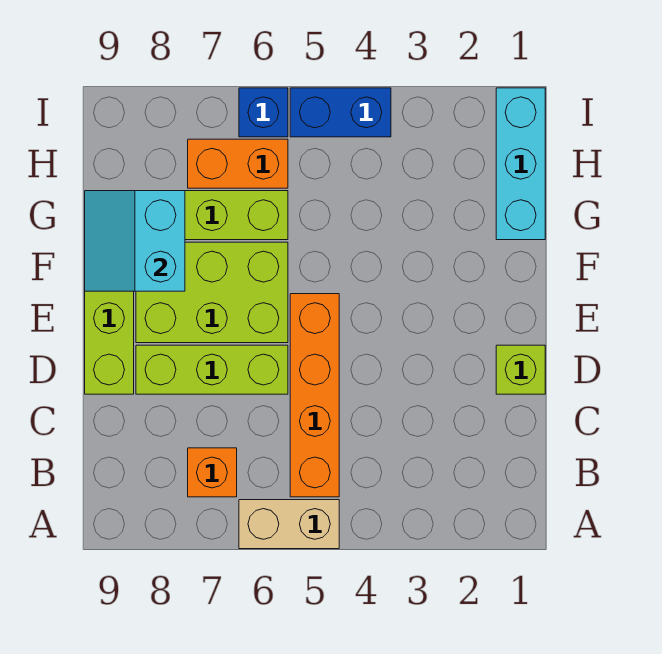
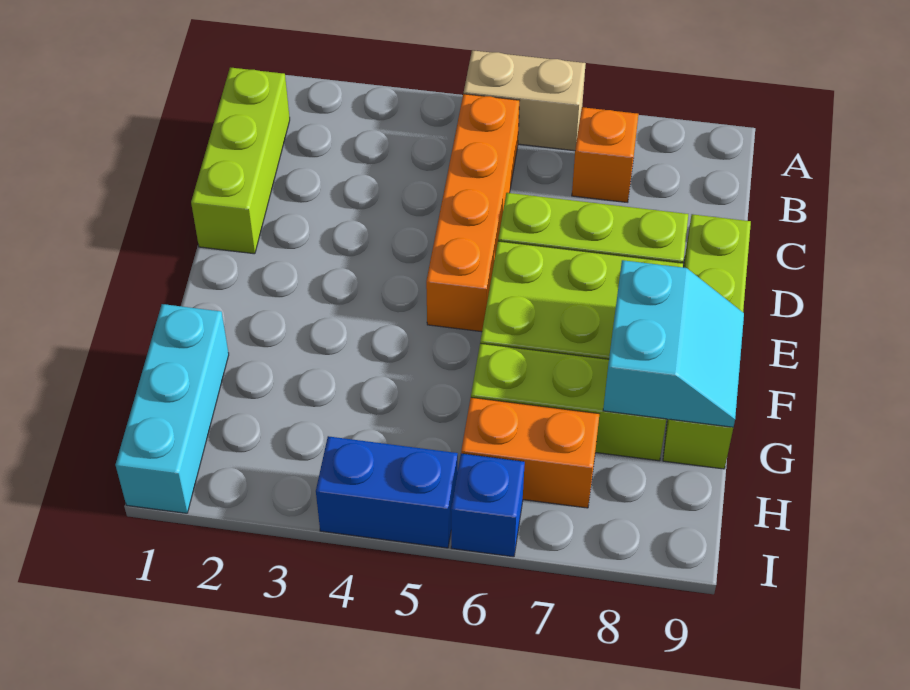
lime brick D1 level 1 -> lime brick B1:D1 level 1

